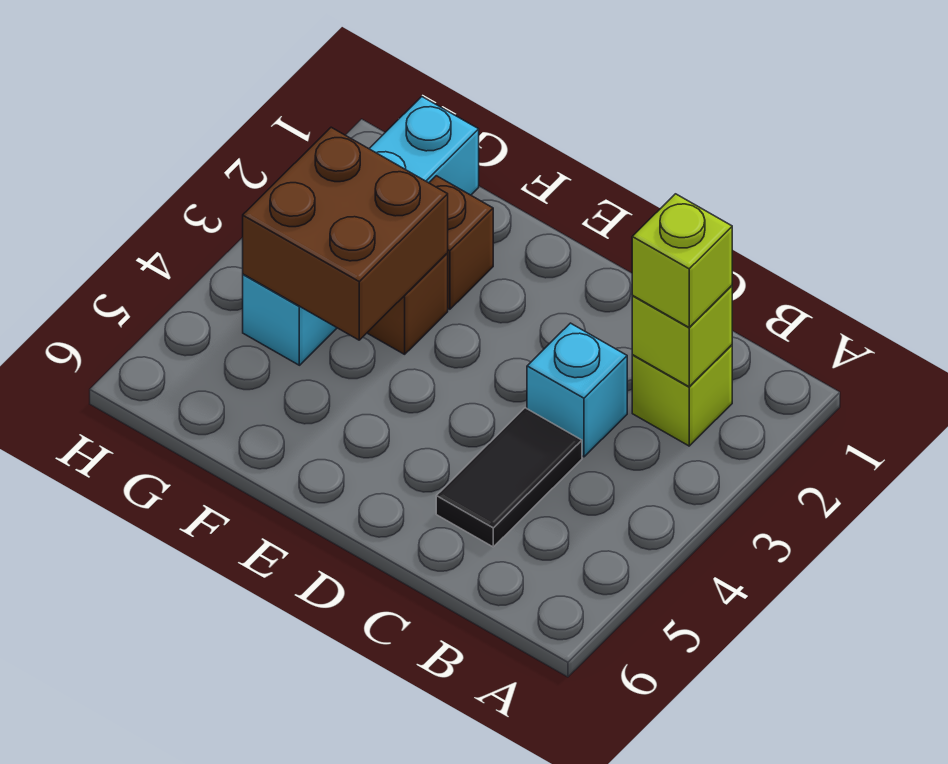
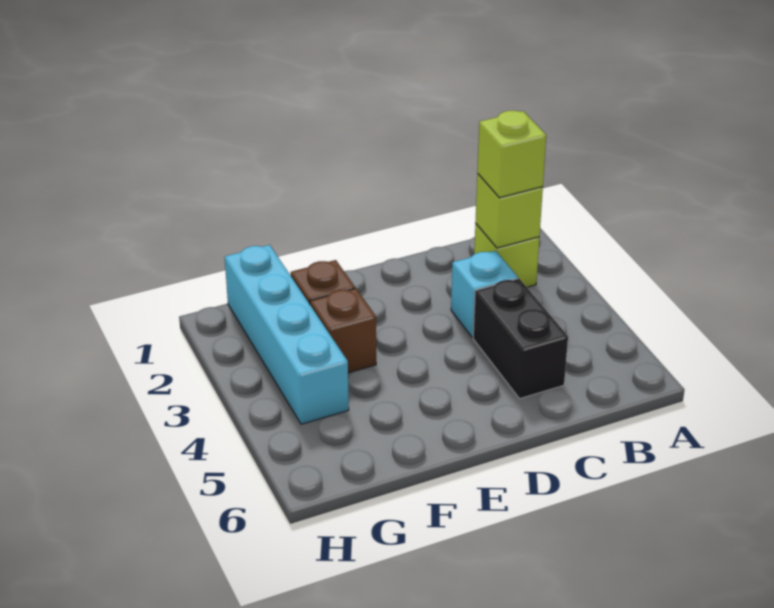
black tile C4:C5 level 1 -> black brick C4:C5 level 1
brown brick F3:G4 level 2 -> none

